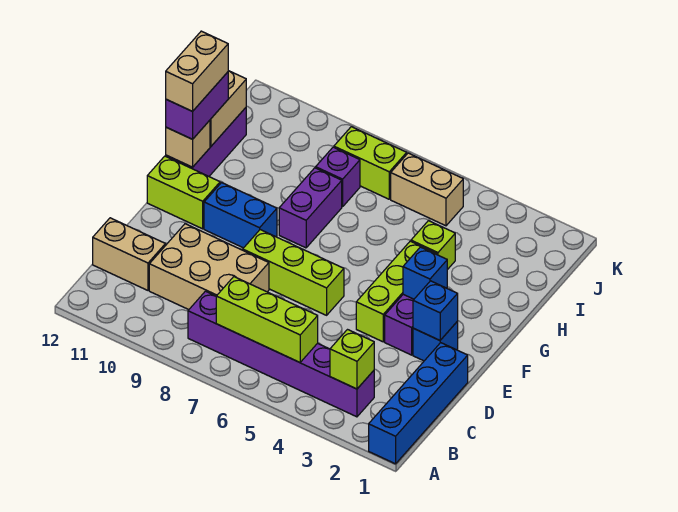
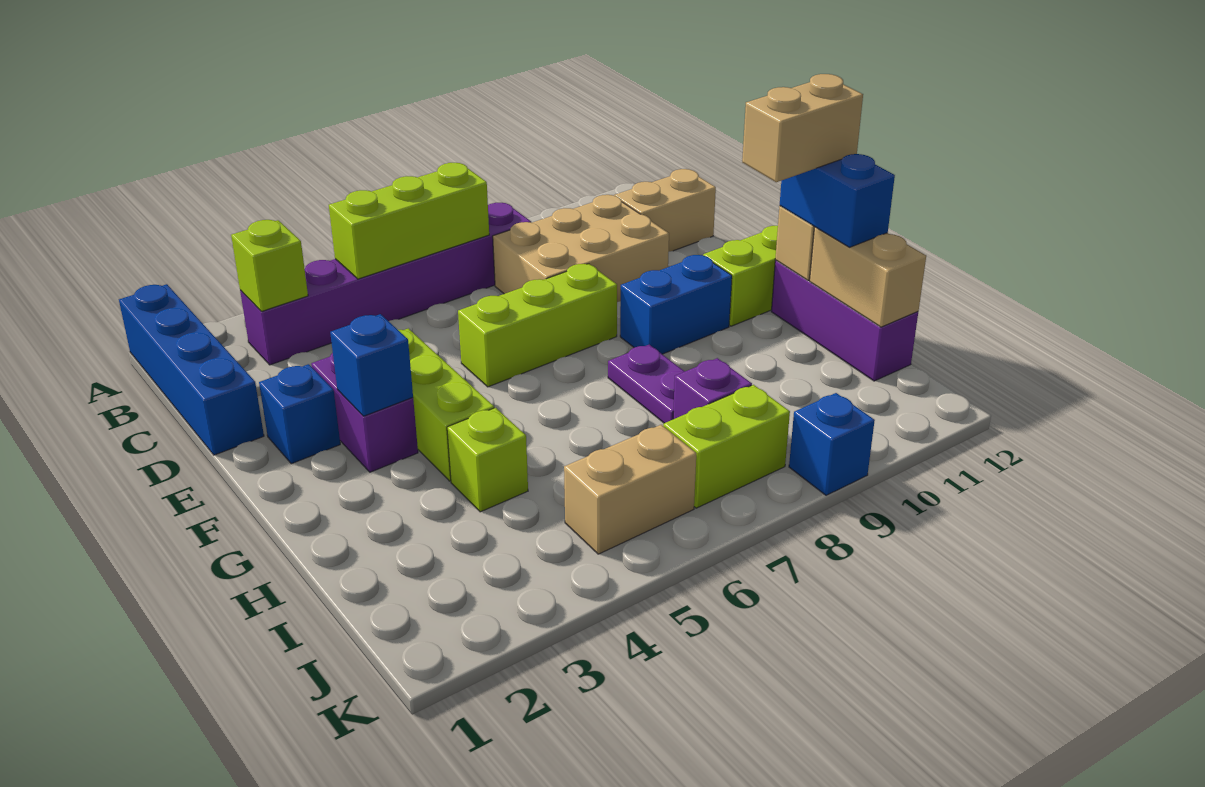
blue brick E2 level 2 -> blue brick K9 level 1
purple brick G8:H8 level 1 -> purple plate G8:H8 level 1
purple brick G12:H12 level 3 -> blue brick G12:H12 level 3
tan brick G12:H12 level 4 -> tan brick G11:G12 level 4

